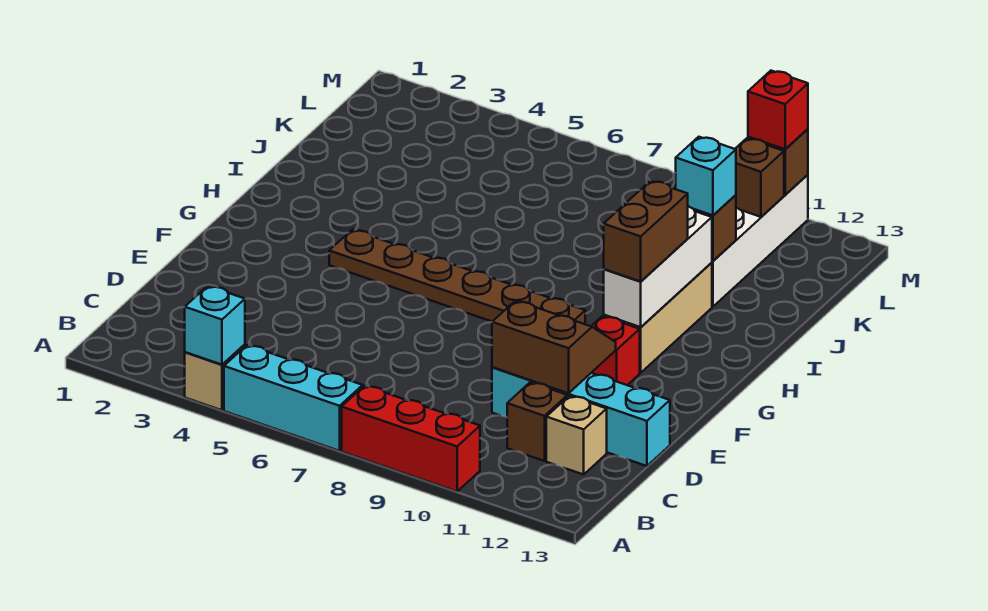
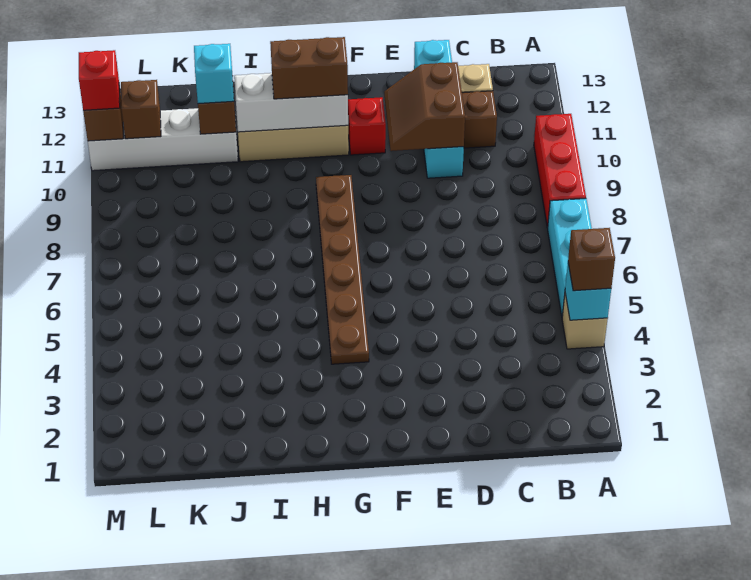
none -> brown brick A4 level 3

